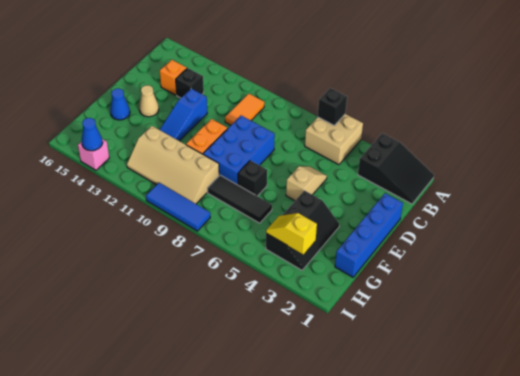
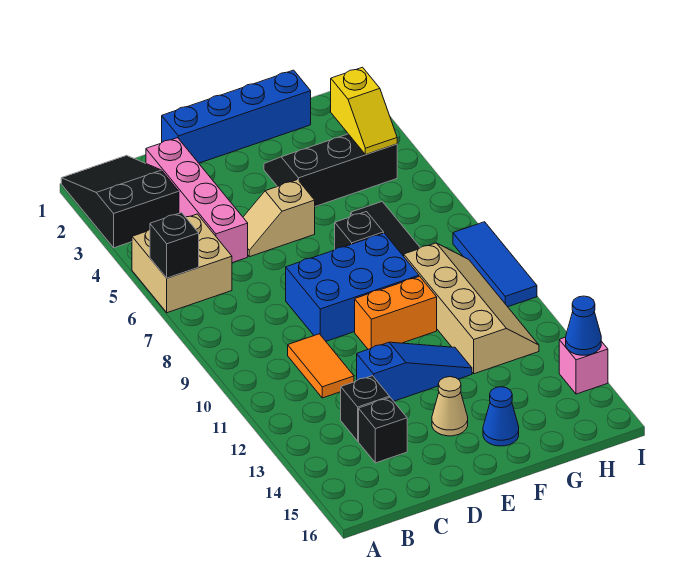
orange tile B10:C10 level 1 -> orange tile C10:C11 level 1
none -> pink brick C2:C5 level 1
orange brick C14 level 1 -> black brick C14 level 1

